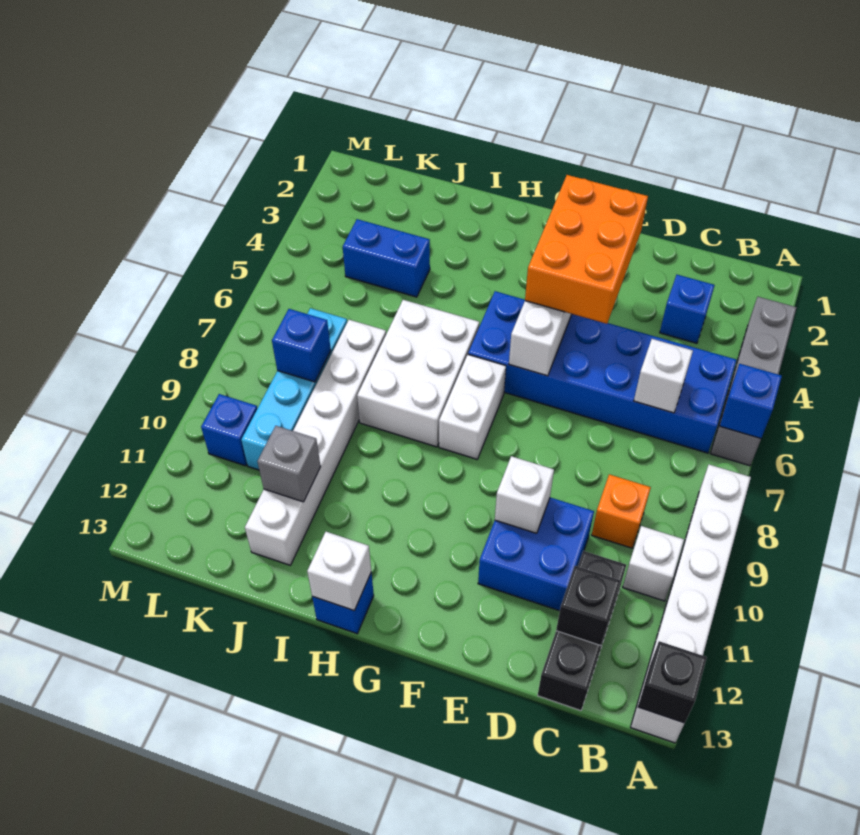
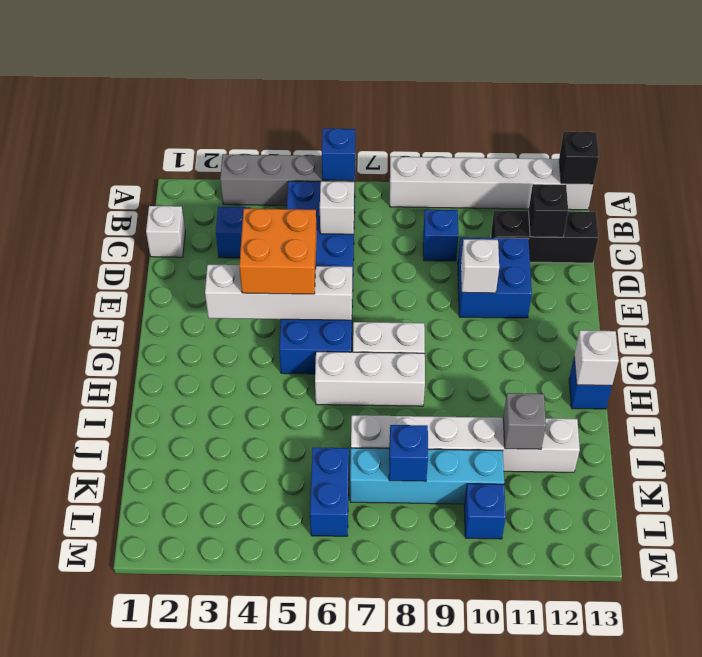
white brick B10 level 1 -> white brick C1 level 1
orange brick C9 level 1 -> blue brick C9 level 1
orange brick E3:F5 level 3 -> orange brick E4:F5 level 3
white brick H6:I8 level 1 -> white brick H6:H8 level 1
blue brick J4:K4 level 1 -> blue brick K6:L6 level 1

